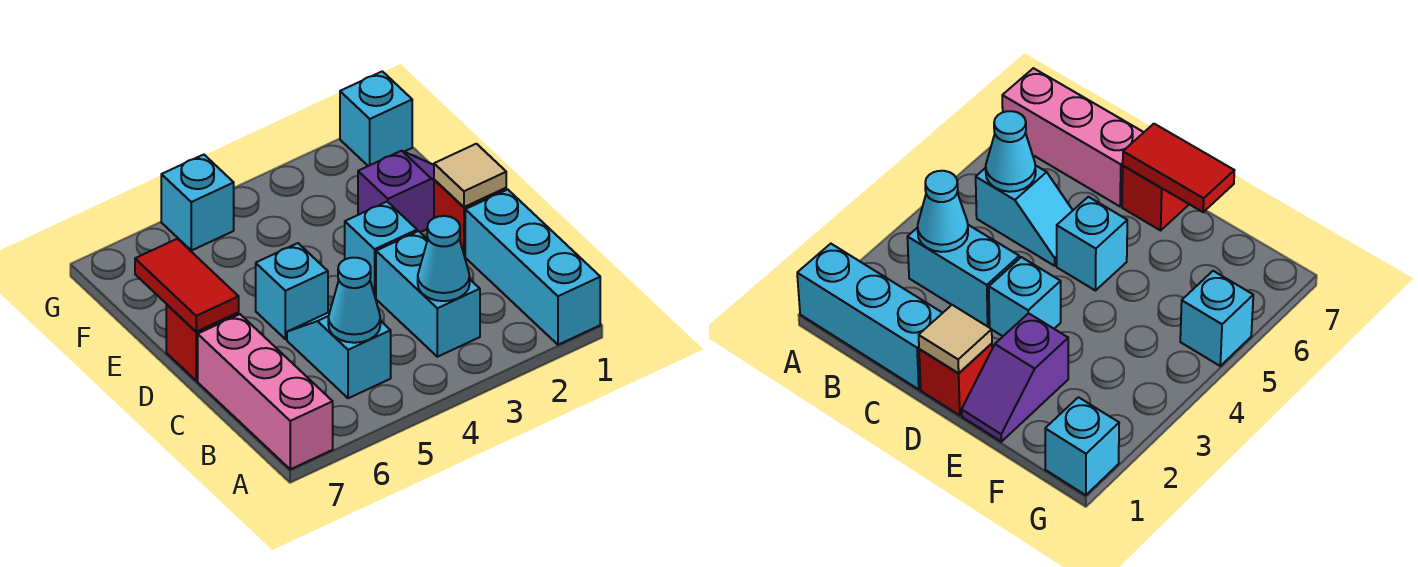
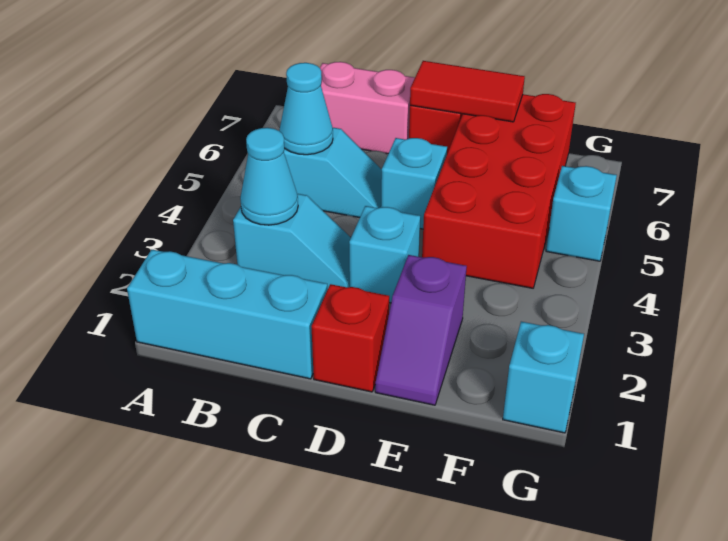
pink brick A7:C7 level 1 -> pink brick B7:C7 level 1
cyan brick B3:C3 level 1 -> cyan slope B3:C3 level 1 top B
tan tile D1 level 2 -> none
none -> red brick E4:F7 level 1

